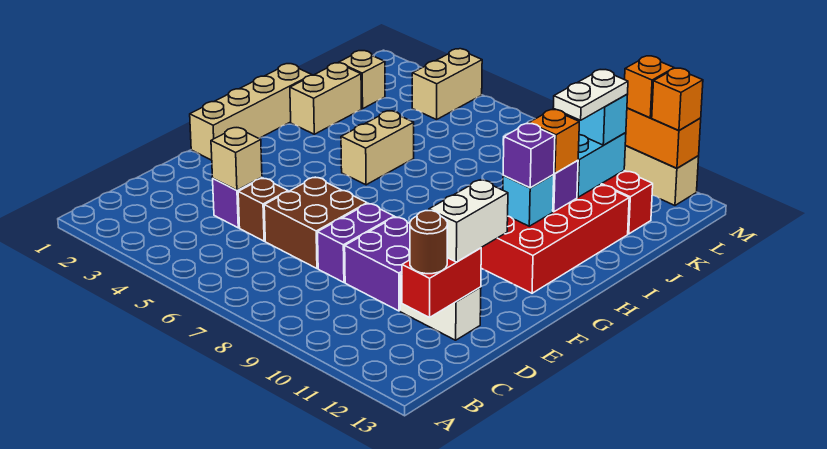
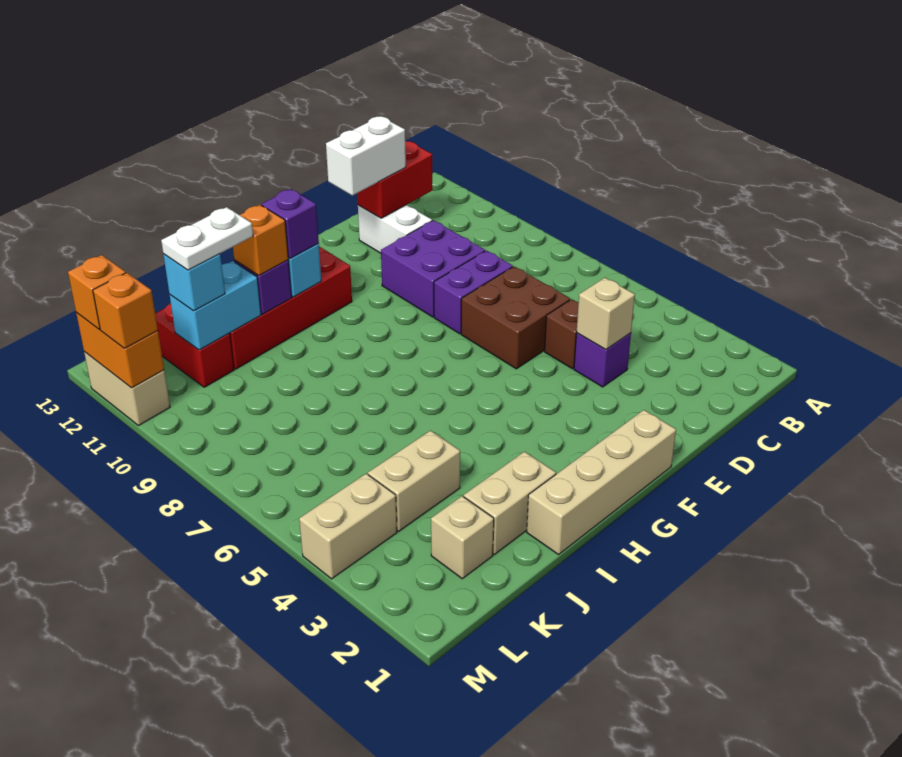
brown round brick C12 level 3 -> none
tan brick H5:I5 level 1 -> tan brick J4:K4 level 1

